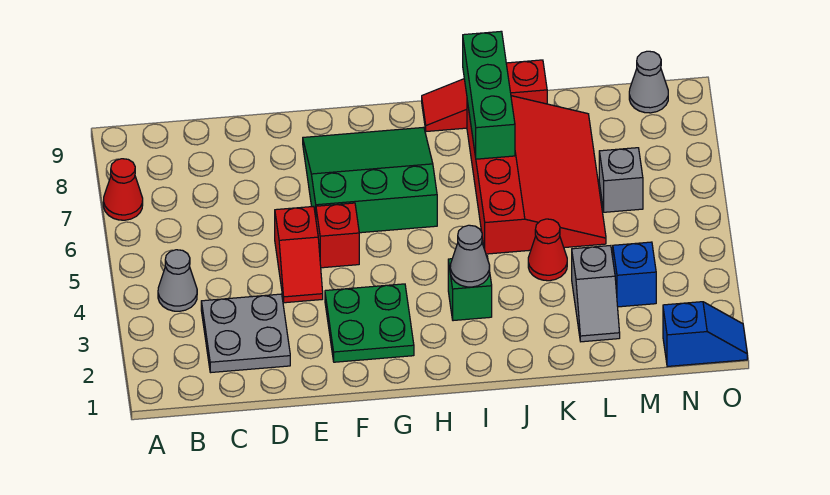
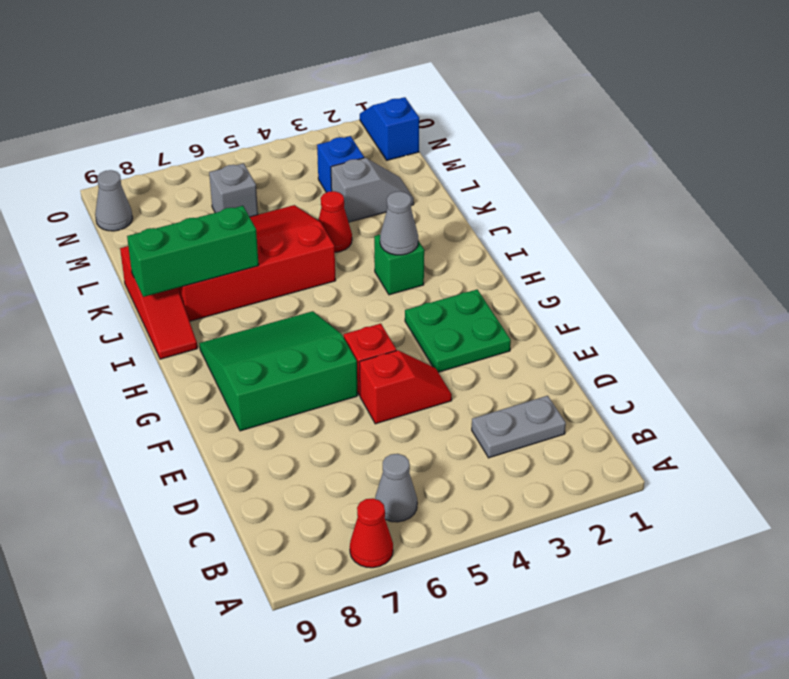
grey cone B4 level 1 -> grey cone B6 level 1
grey plate C2:D3 level 1 -> grey plate C2:C3 level 1
green slope F6:H8 level 1 top 6 -> green slope F6:H8 level 1 top F

